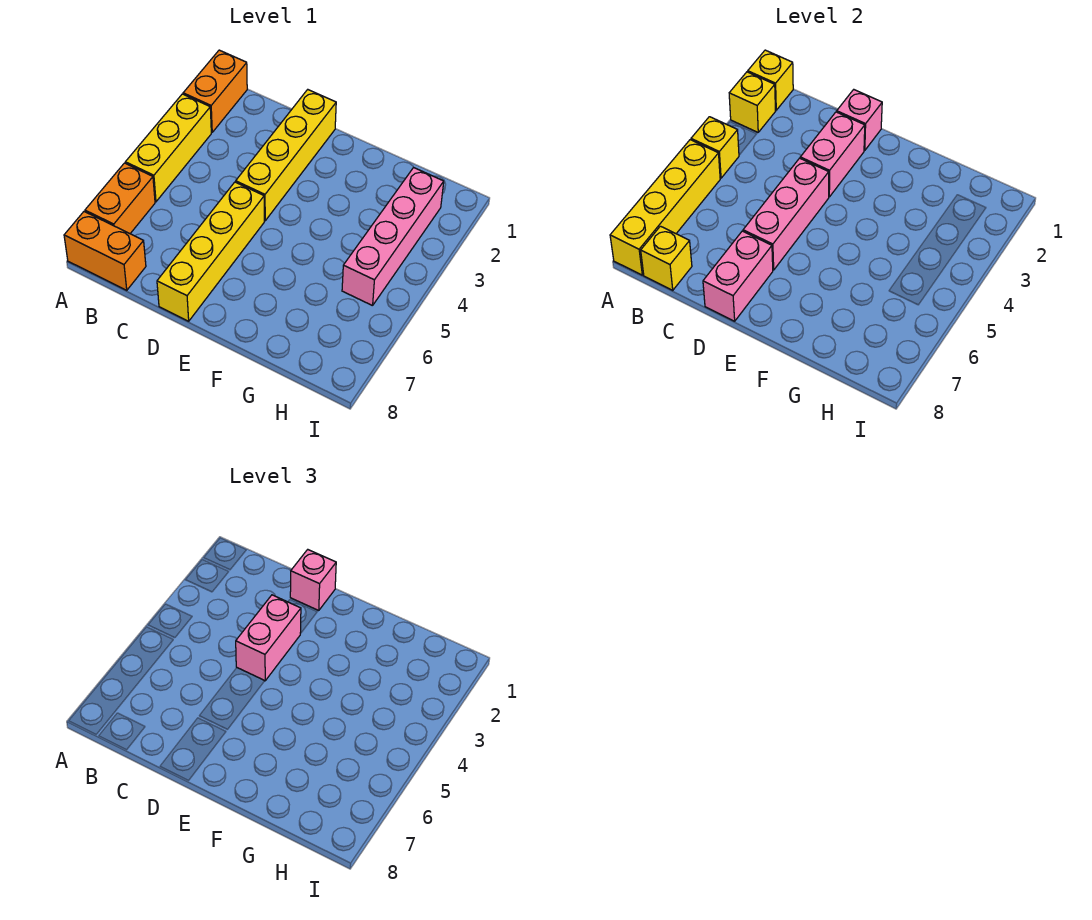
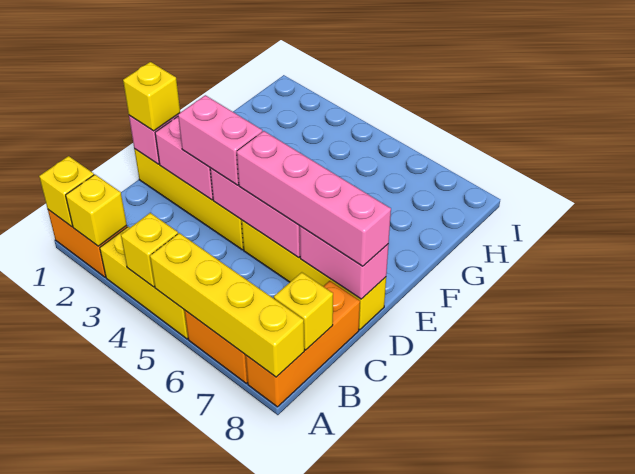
orange brick A8:B8 level 1 -> orange brick A8:C8 level 1
pink brick D1 level 3 -> yellow brick D1 level 3
pink brick H2:H5 level 1 -> pink brick D5:D8 level 3

